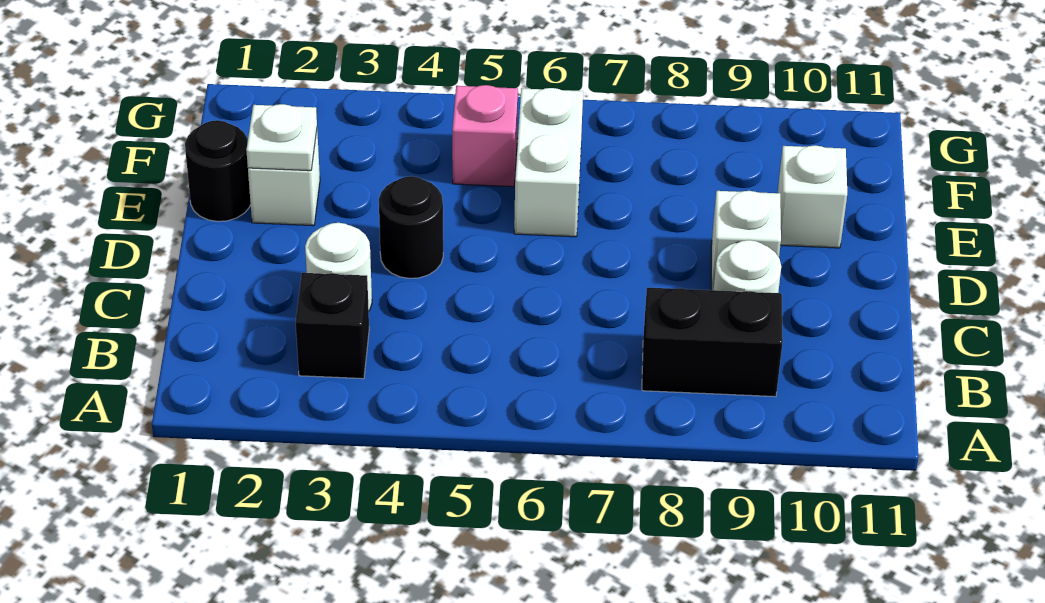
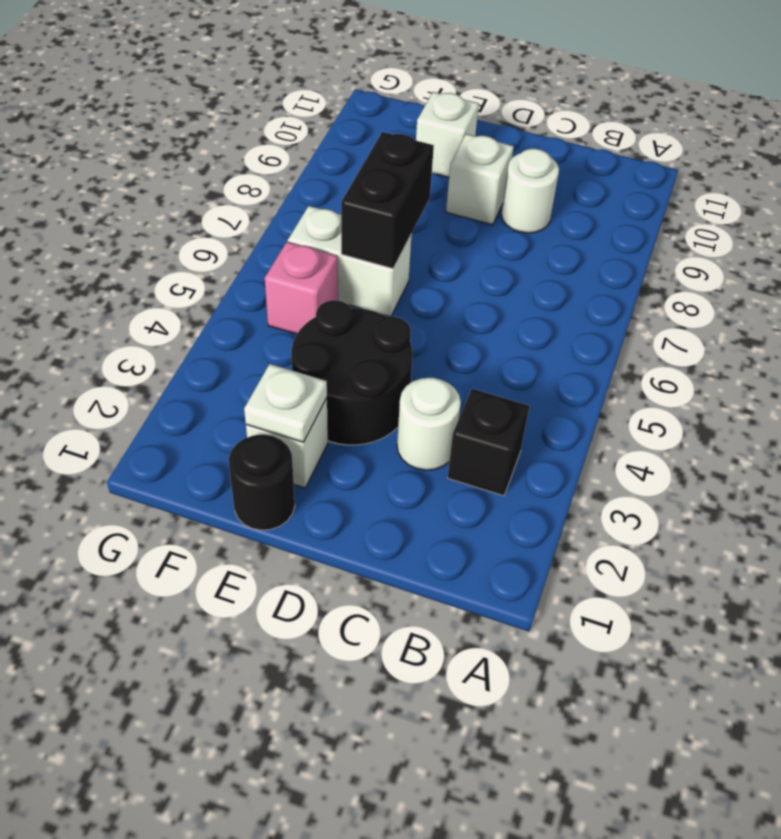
black brick B8:B9 level 1 -> black brick E6:E7 level 2
black round brick D4 level 1 -> black round brick D3:E4 level 1

